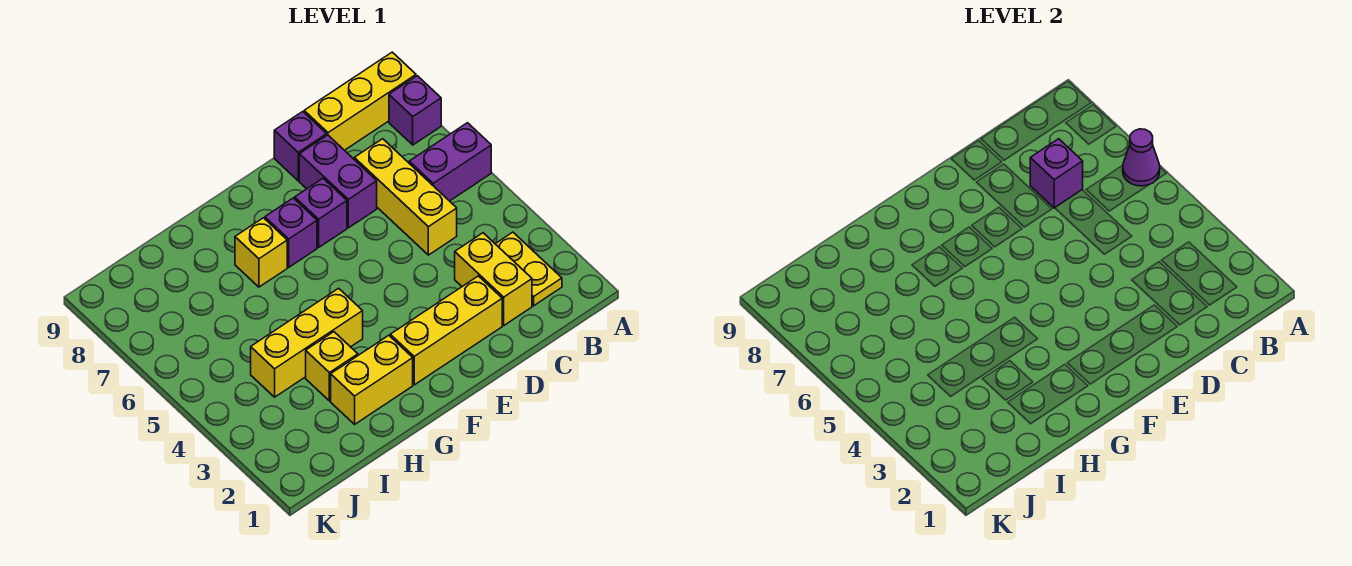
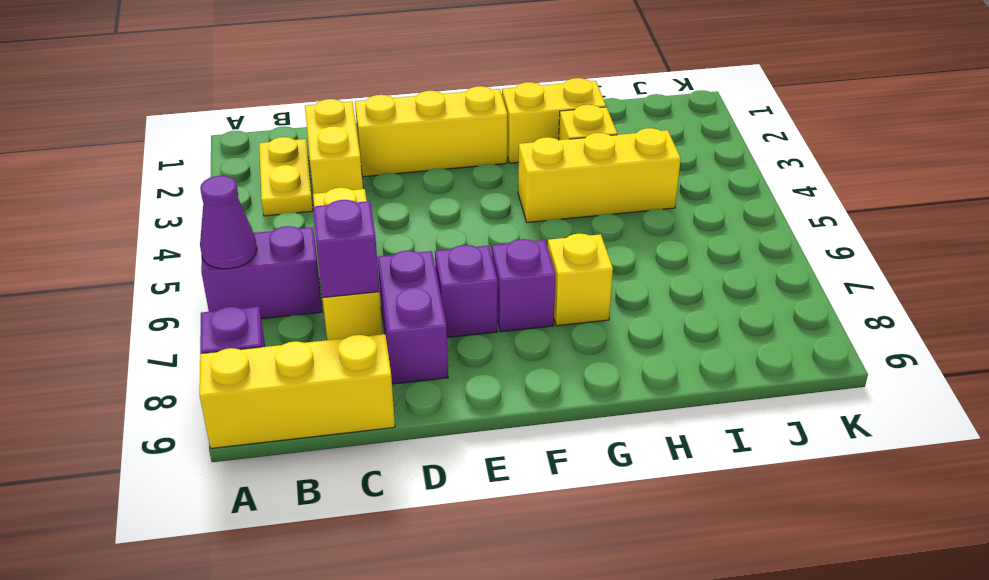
purple brick D9 level 1 -> none

